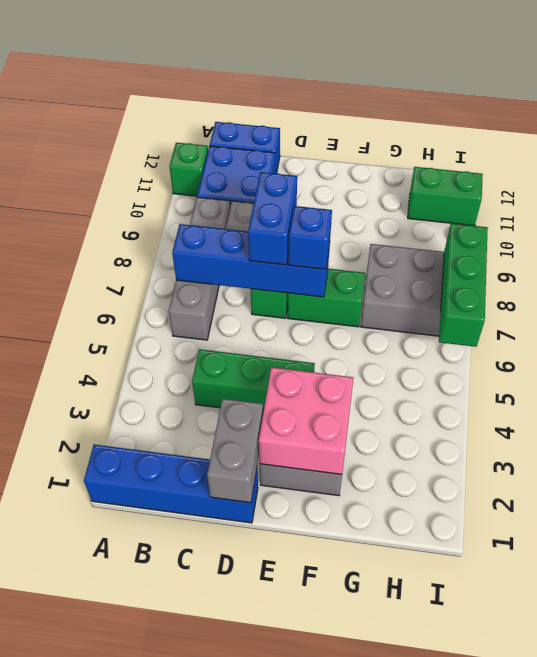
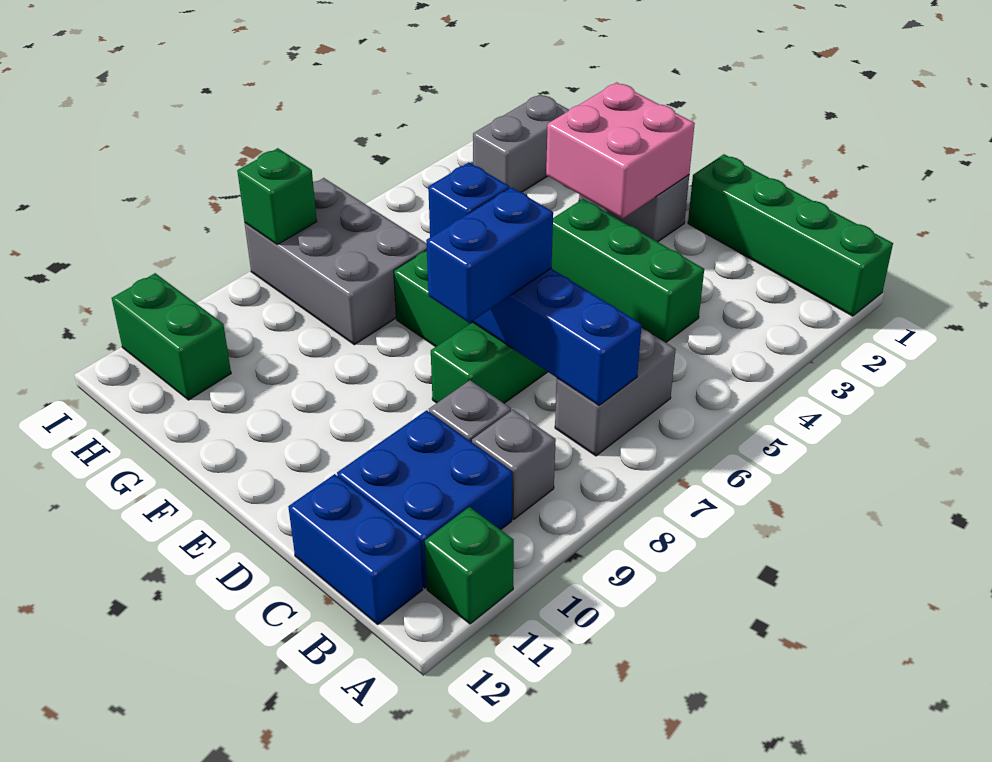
blue brick A1:D1 level 1 -> green brick A1:D1 level 1
grey brick D1:D2 level 2 -> grey brick H2:H3 level 1
green brick I6:I8 level 2 -> green brick I8 level 2

